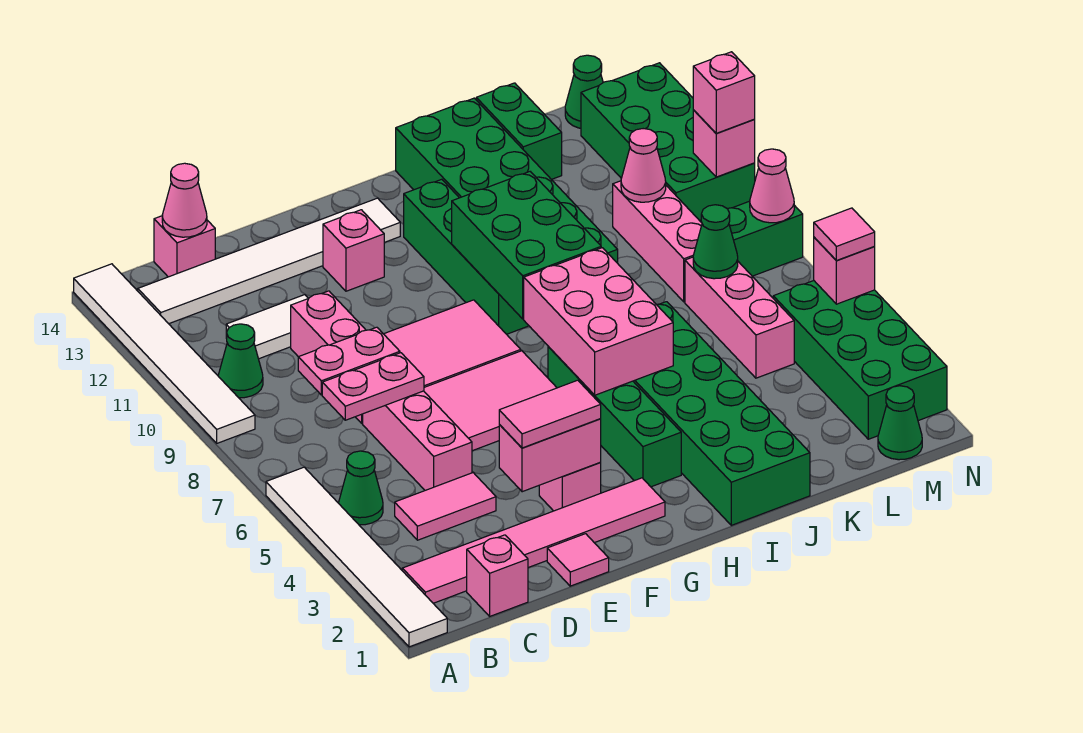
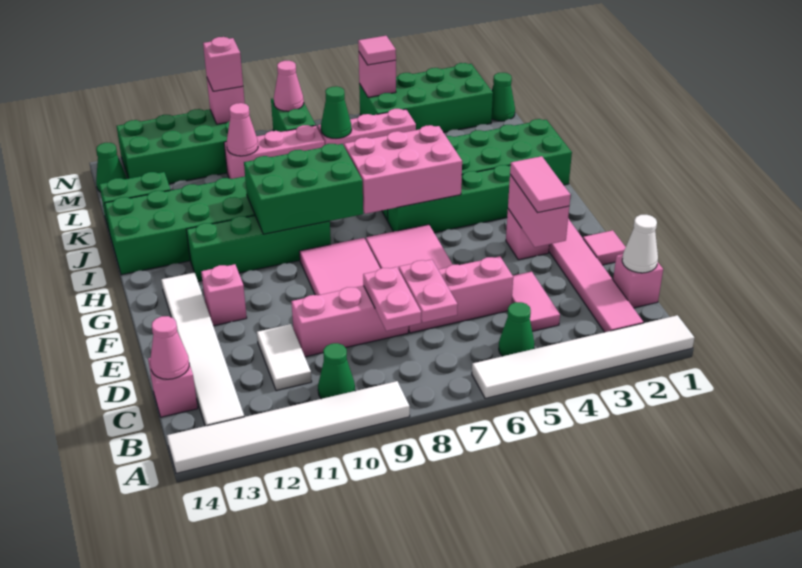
none -> white cone C1 level 2

